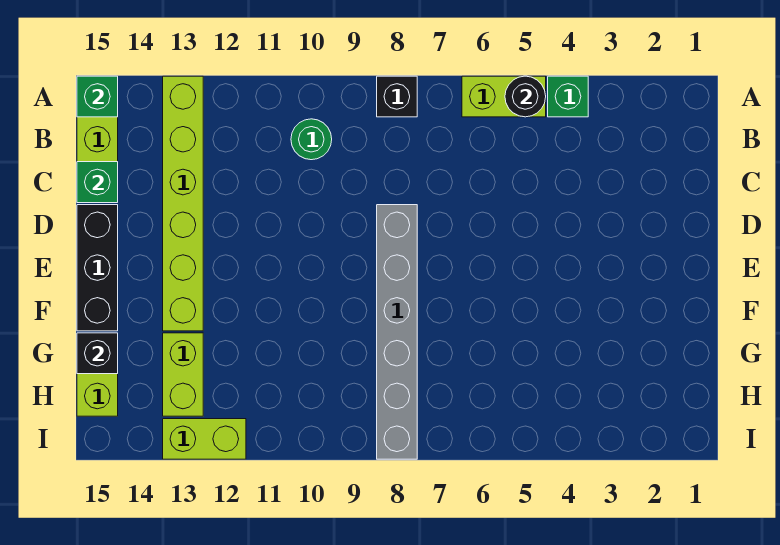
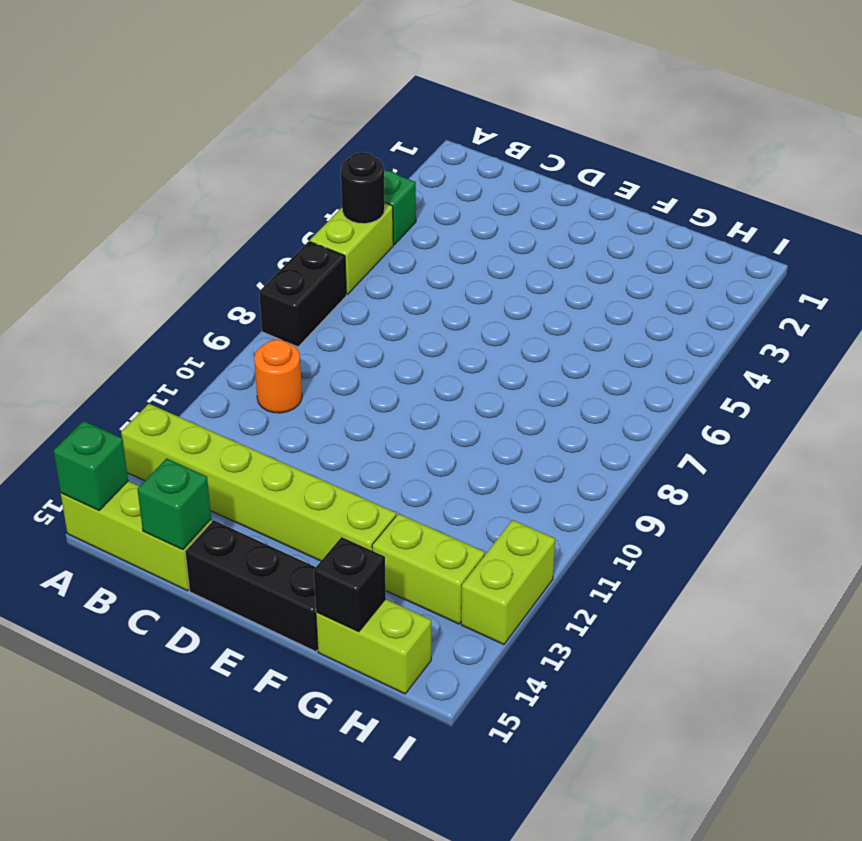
black brick A8 level 1 -> black brick A7:A8 level 1
green round brick B10 level 1 -> orange round brick B10 level 1
grey brick D8:I8 level 1 -> none

